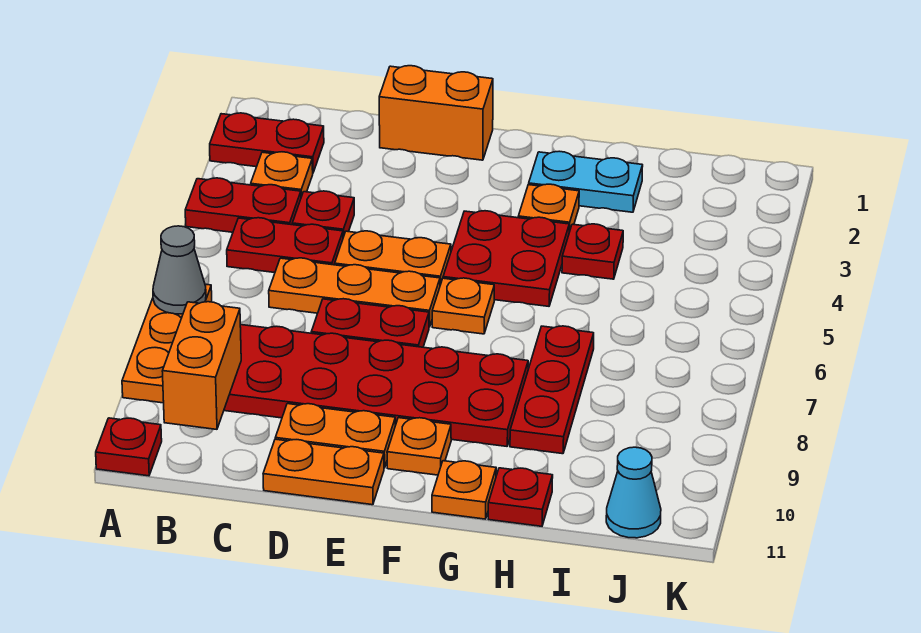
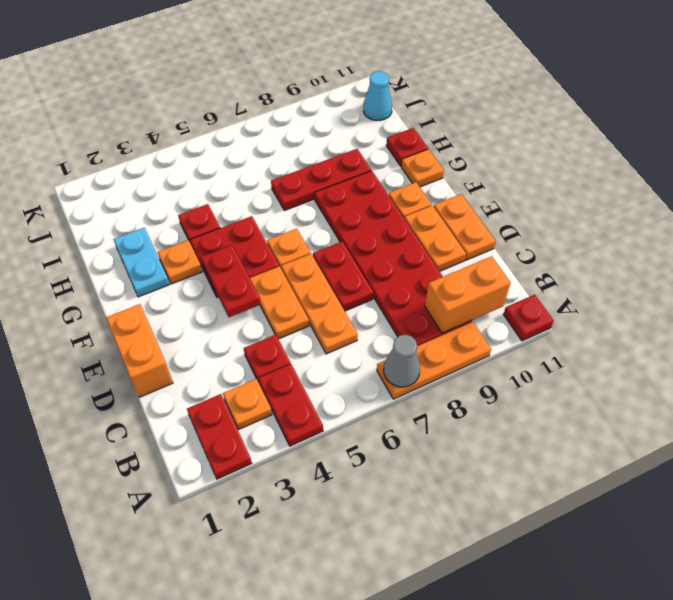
red plate B5:C5 level 1 -> red plate E4:F4 level 2

